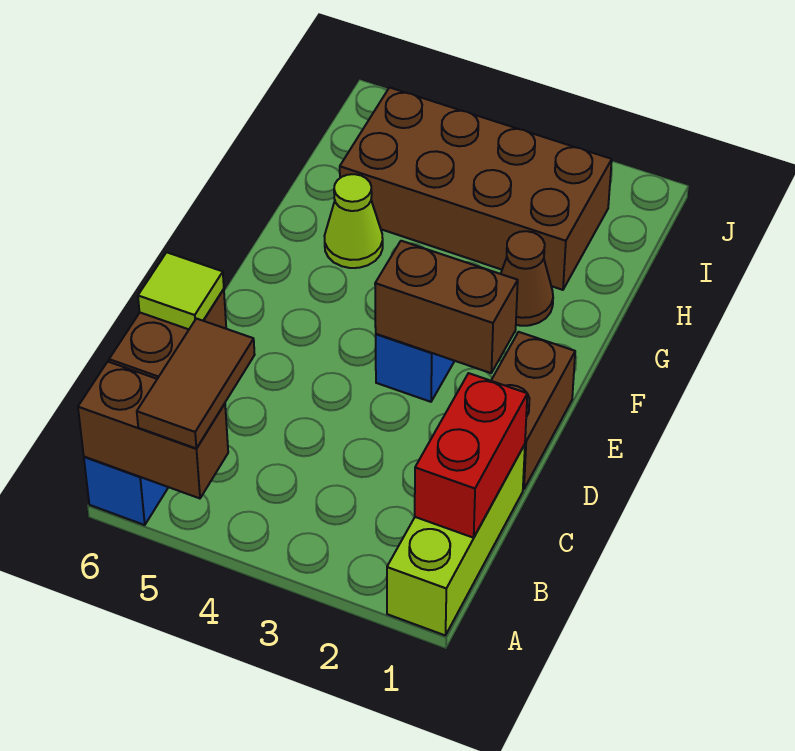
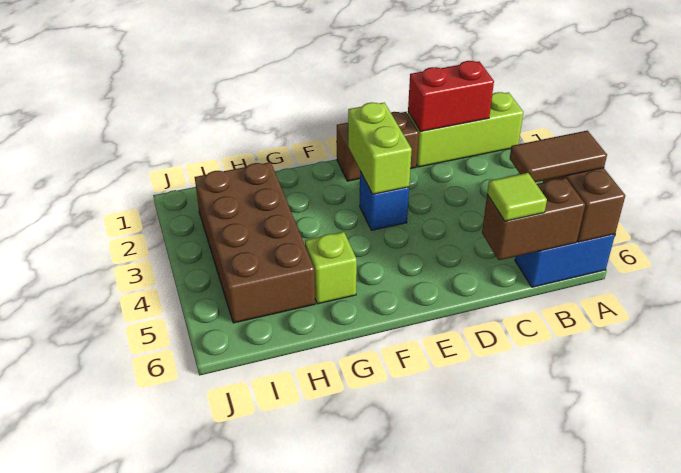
brown brick E2:E3 level 2 -> lime brick E2:E3 level 2
brown cone G2 level 1 -> none
lime cone G5 level 1 -> lime brick G5 level 1

